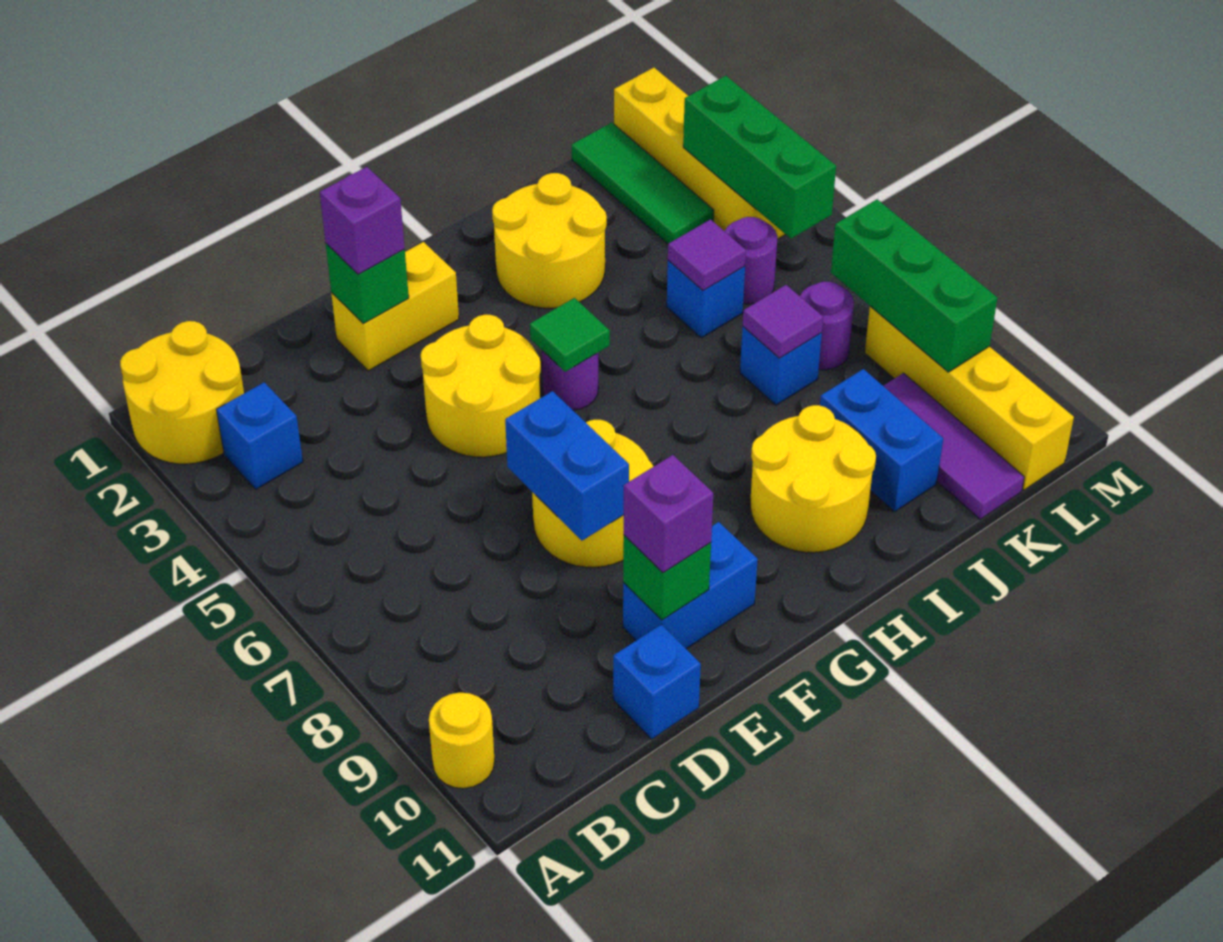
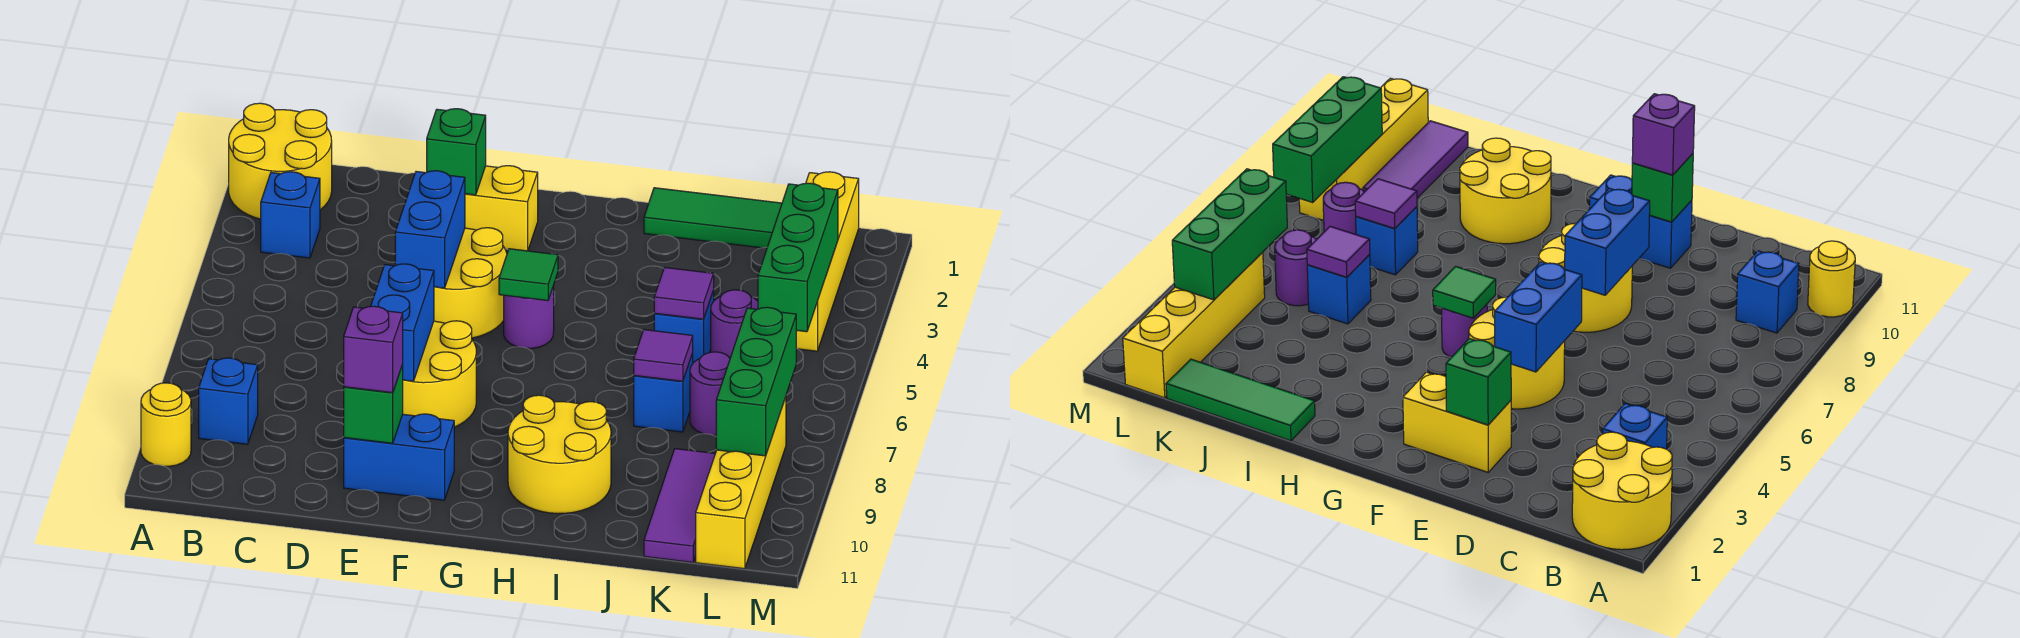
blue brick D11 level 1 -> blue brick B9 level 1
purple brick E2 level 3 -> none
yellow round brick H2:I3 level 1 -> none
blue brick J9:J10 level 1 -> blue brick E4:E5 level 2
green tile K1:K3 level 1 -> green tile I1:K1 level 1

